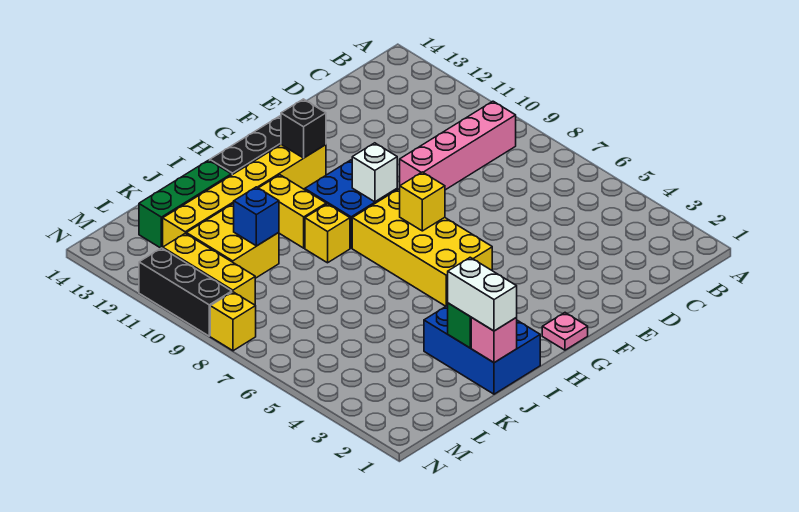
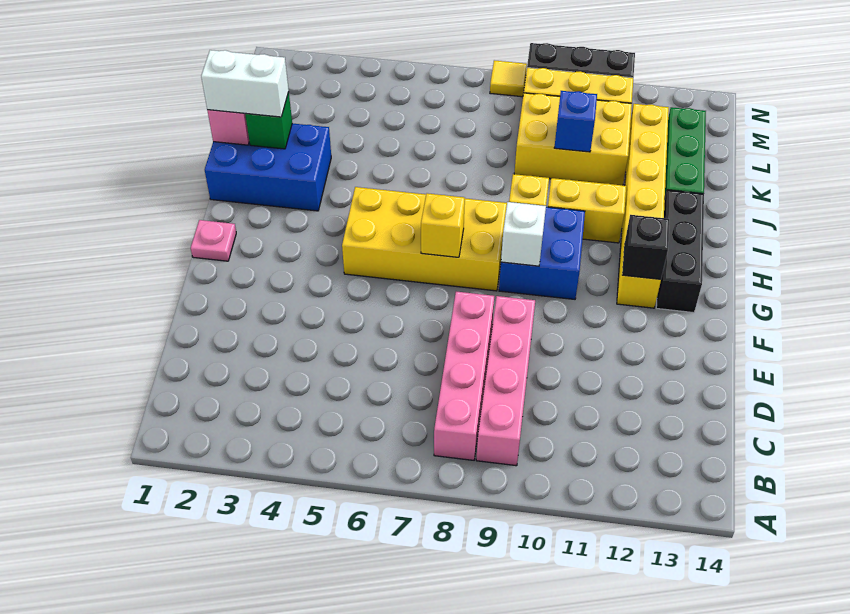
none -> pink brick B8:E8 level 1
yellow brick K10:L11 level 1 -> yellow brick K9:L11 level 1
yellow brick N8 level 1 -> yellow tile N8 level 1

